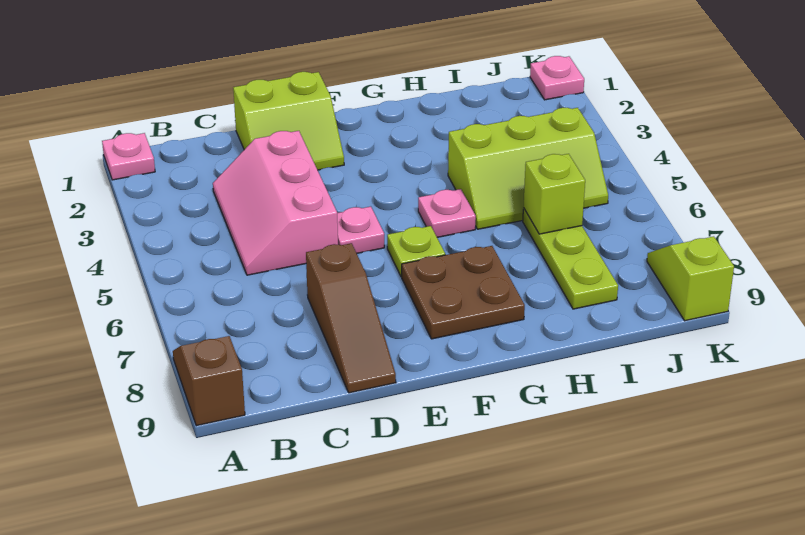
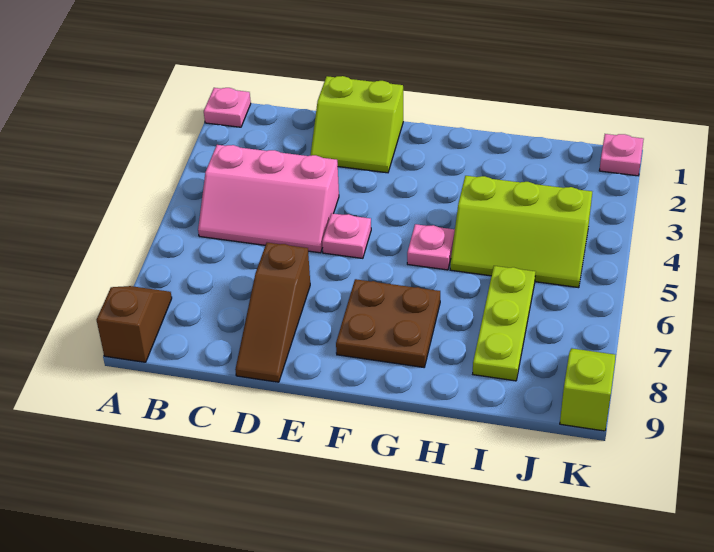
pink slope C3:D5 level 1 top D -> pink slope B4:D5 level 1 top 4
lime plate F6 level 1 -> none
lime brick I6 level 2 -> none

